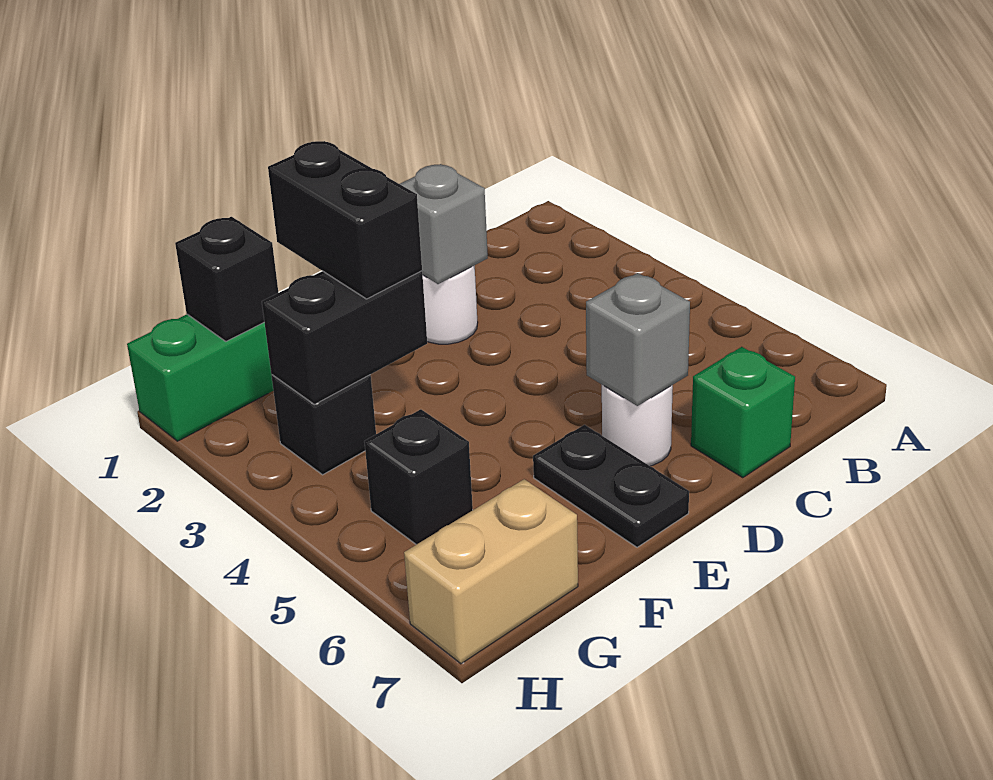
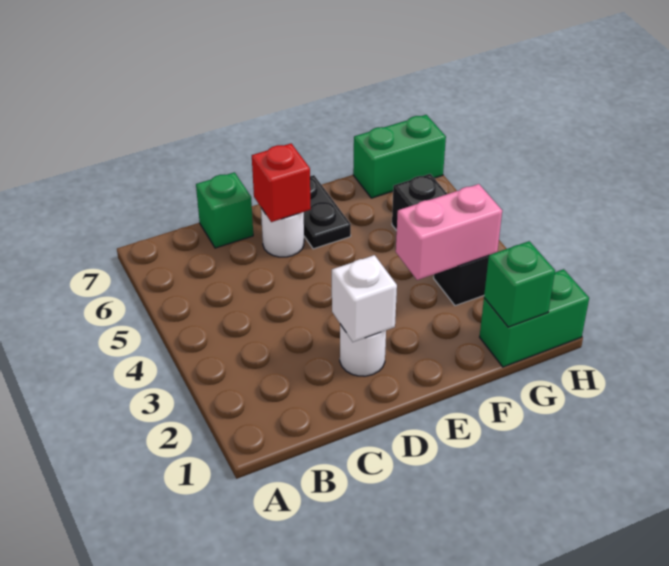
grey brick D2 level 2 -> white brick D2 level 2
grey brick D6 level 2 -> red brick D6 level 2
black brick F2:F3 level 3 -> none
black brick F3:G3 level 2 -> pink brick F3:G3 level 2
black brick G1 level 2 -> green brick G1 level 2
tan brick G7:H7 level 1 -> green brick G7:H7 level 1

